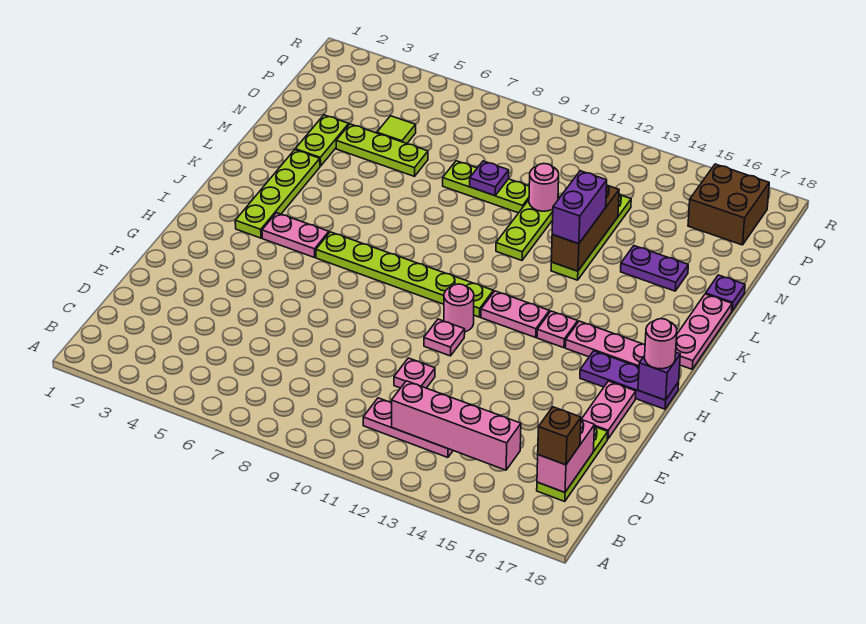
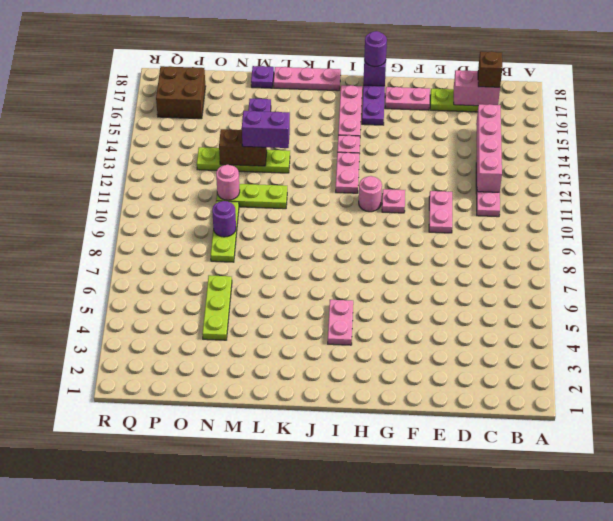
pink plate E11 level 1 -> pink plate E10:E11 level 1
pink round brick H18 level 3 -> purple round brick H18 level 3
lime plate I3:L3 level 1 -> none
lime plate I6:I11 level 1 -> none
brown brick L13:N13 level 2 -> brown brick M13:N13 level 2
lime plate M3:N3 level 1 -> none
purple plate N9 level 2 -> purple round brick N9 level 2
lime tile O5 level 1 -> none

